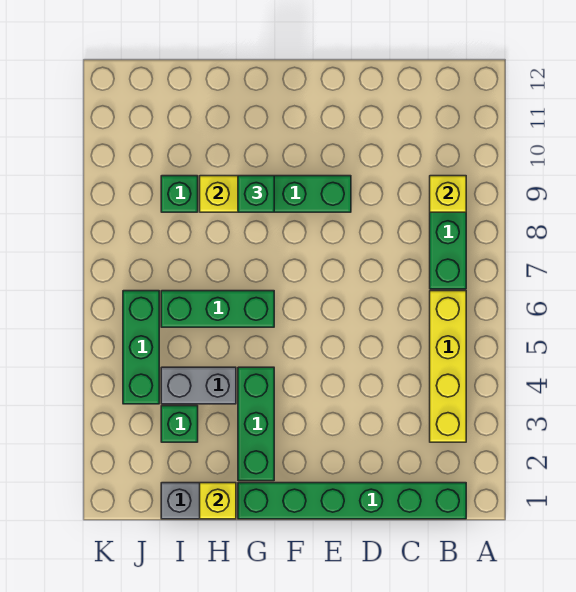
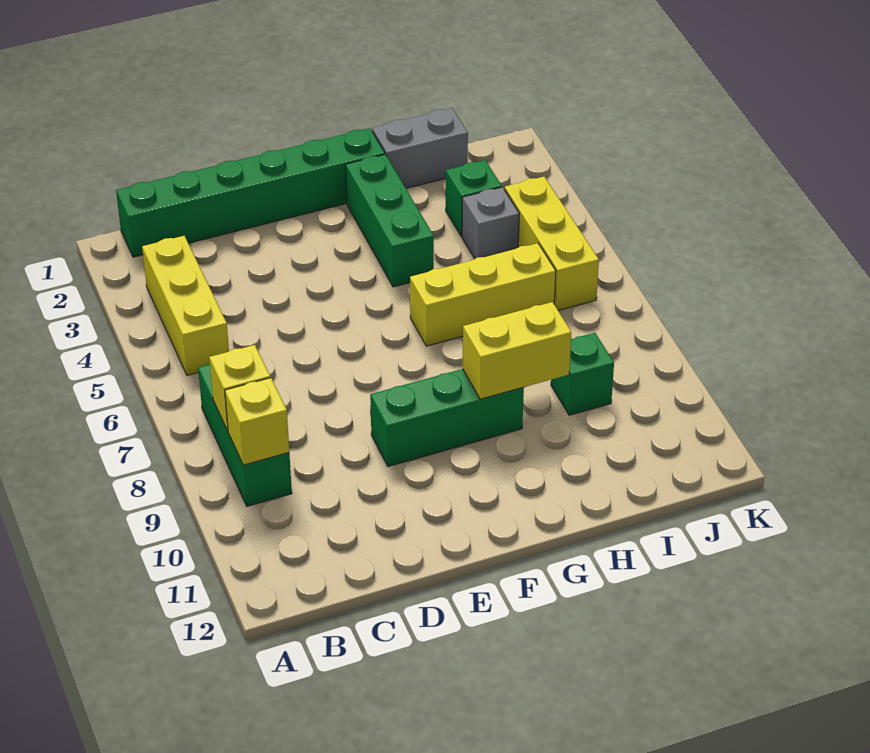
yellow brick B3:B6 level 1 -> yellow brick B3:B5 level 1
green brick G6:I6 level 1 -> yellow brick G6:I6 level 1
green brick G9 level 3 -> none
yellow brick H1 level 2 -> yellow brick B8 level 2
grey brick H4:I4 level 1 -> grey brick I4 level 1
green brick J4:J6 level 1 -> yellow brick J4:J6 level 1

